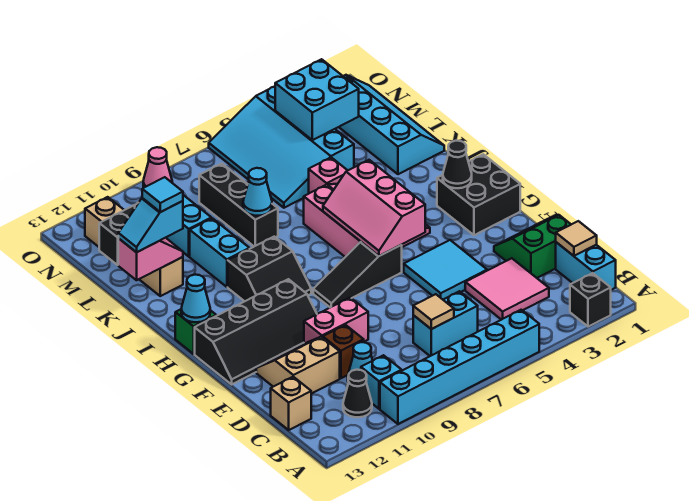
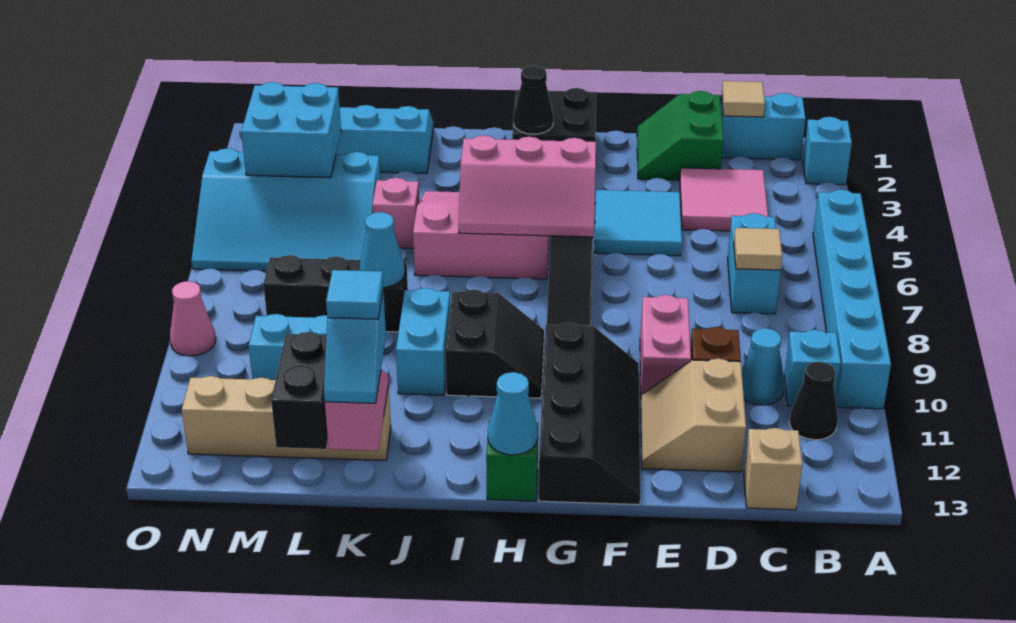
black brick A2 level 1 -> cyan brick A2 level 1
cyan brick J10:K10 level 1 -> cyan brick J9:J10 level 1

